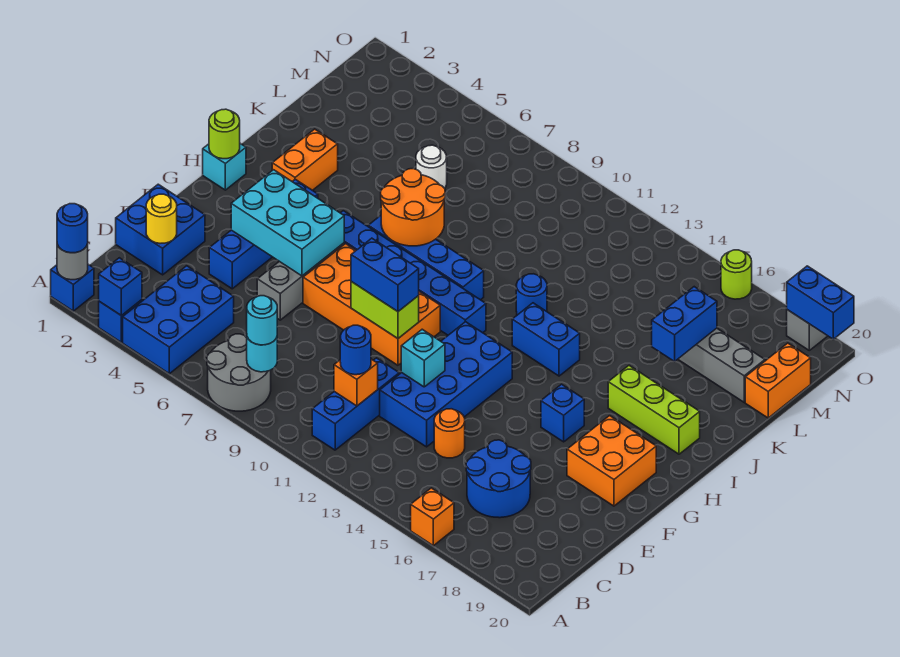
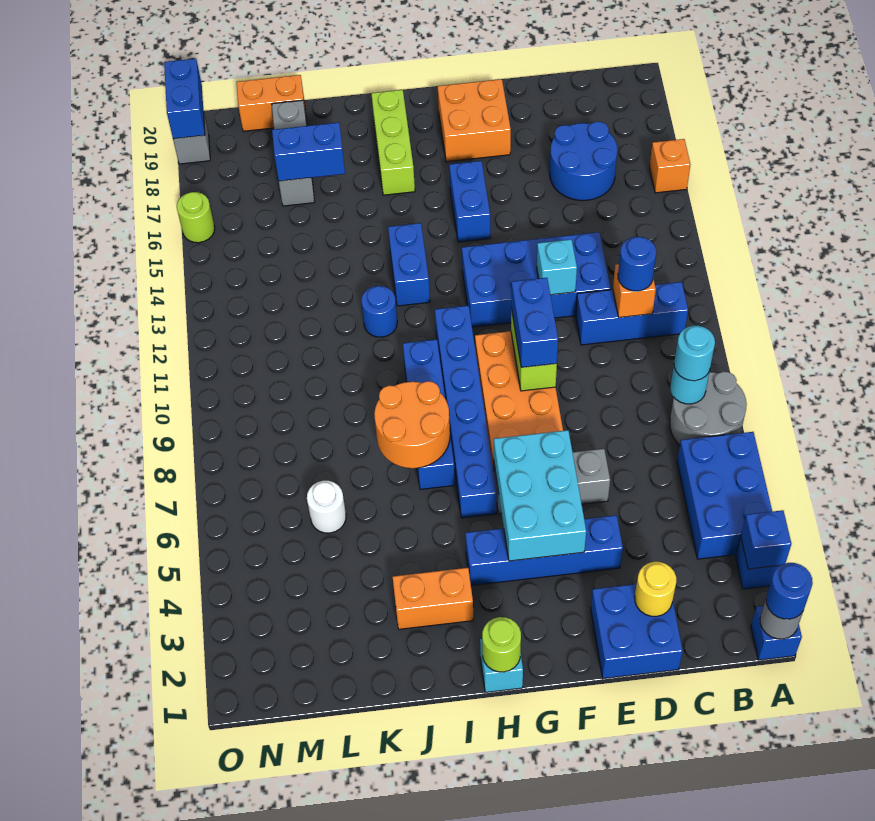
blue brick A4:C5 level 1 -> blue brick A4:B6 level 1
orange round brick D14 level 1 -> none
blue brick G16 level 1 -> blue brick G15:G16 level 1

